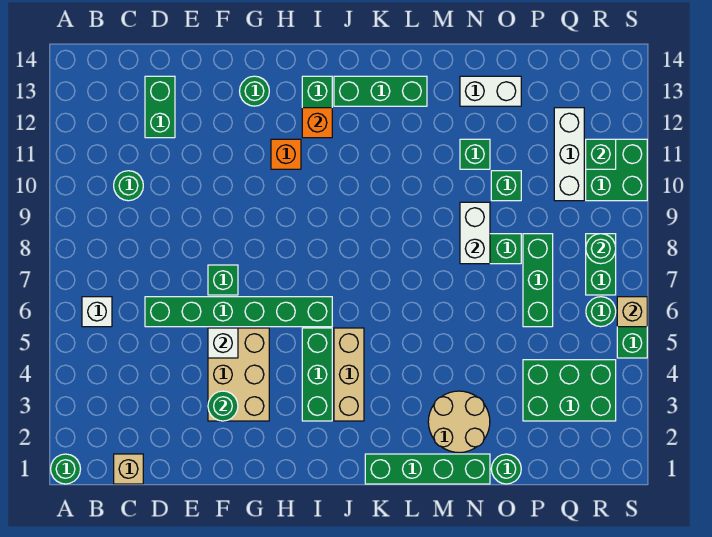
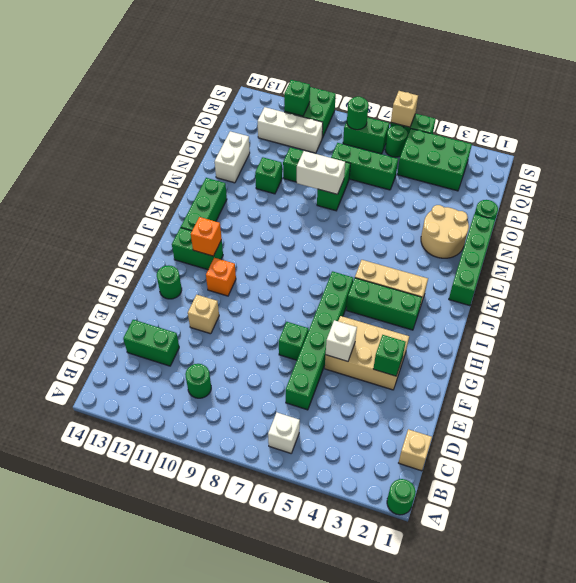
green round brick F3 level 2 -> green brick F3 level 2
none -> tan brick F11 level 1
green brick P3:R4 level 1 -> green brick Q3:R5 level 1

